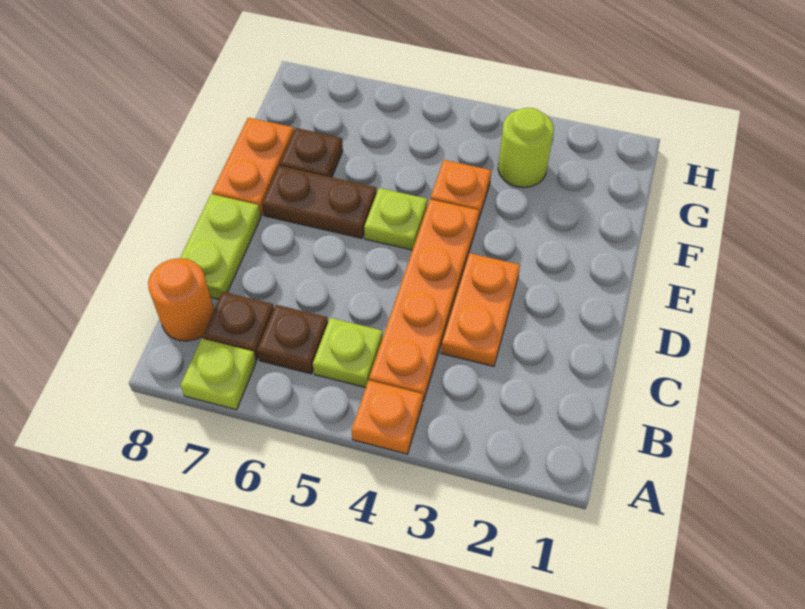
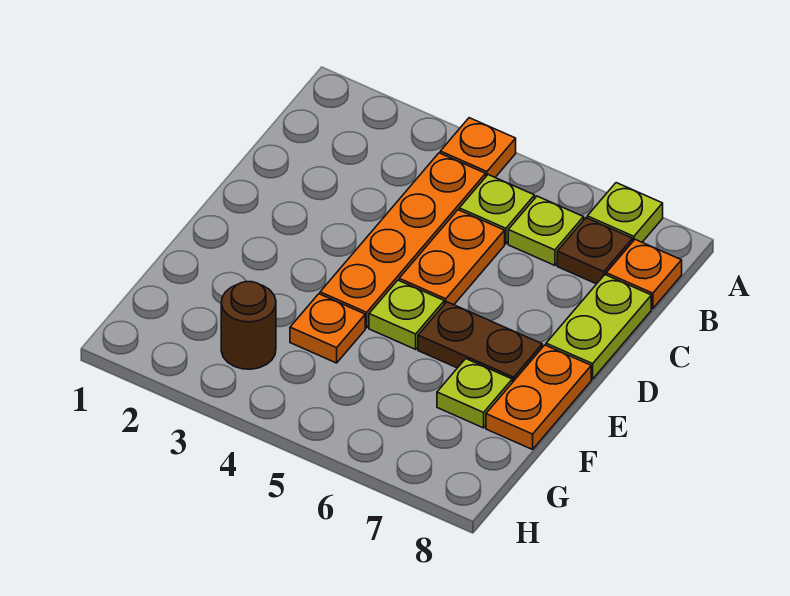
brown plate B6 level 1 -> lime plate B6 level 1
orange round brick B8 level 1 -> orange plate B8 level 1
orange plate C3:D3 level 1 -> orange plate C5:D5 level 1
brown plate F7 level 1 -> lime plate F7 level 1
lime round brick G3 level 1 -> brown round brick G3 level 1

